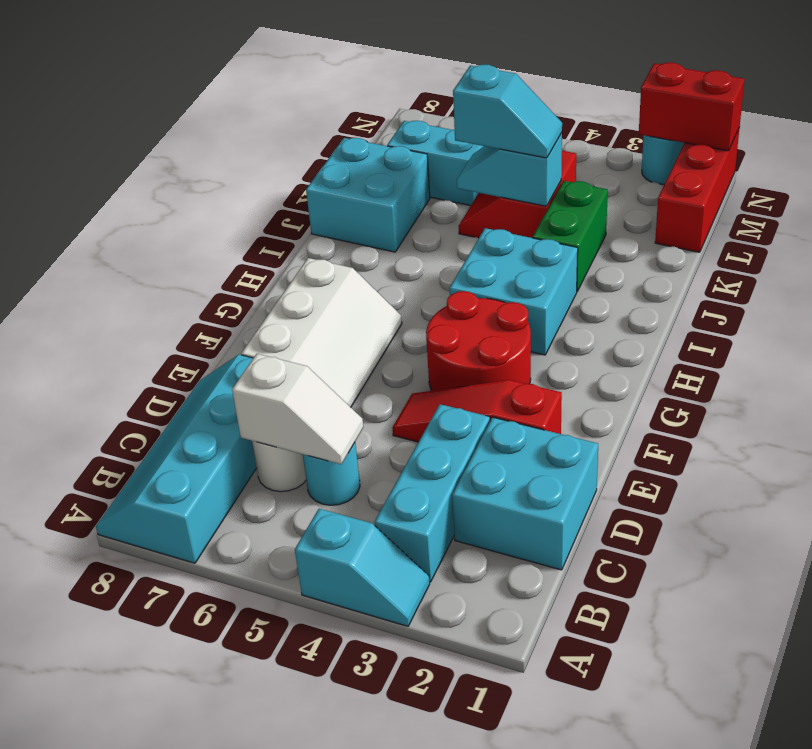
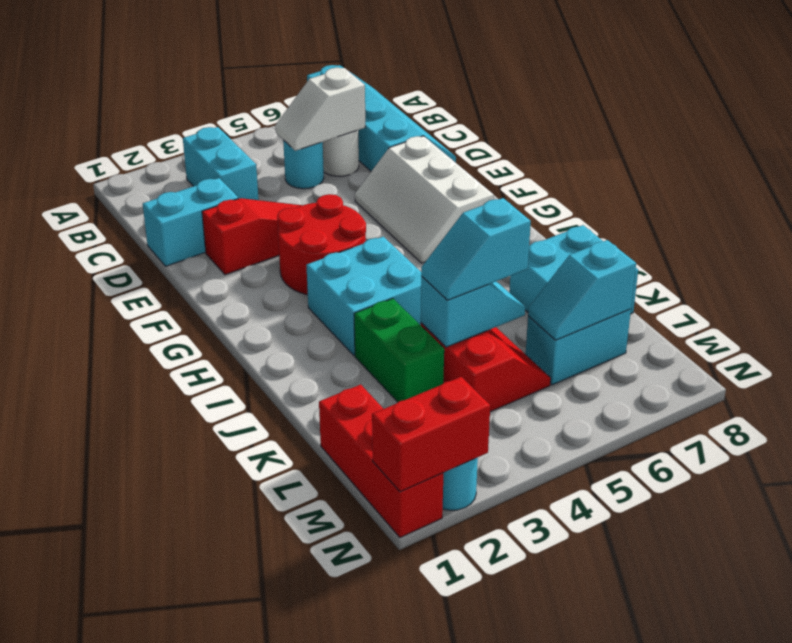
cyan slope A3:A4 level 1 top 4 -> cyan slope L6:L7 level 2 top 7
cyan brick B3:D3 level 1 -> cyan brick B3:C3 level 1
cyan brick C1:D2 level 1 -> cyan brick D1:D2 level 1

